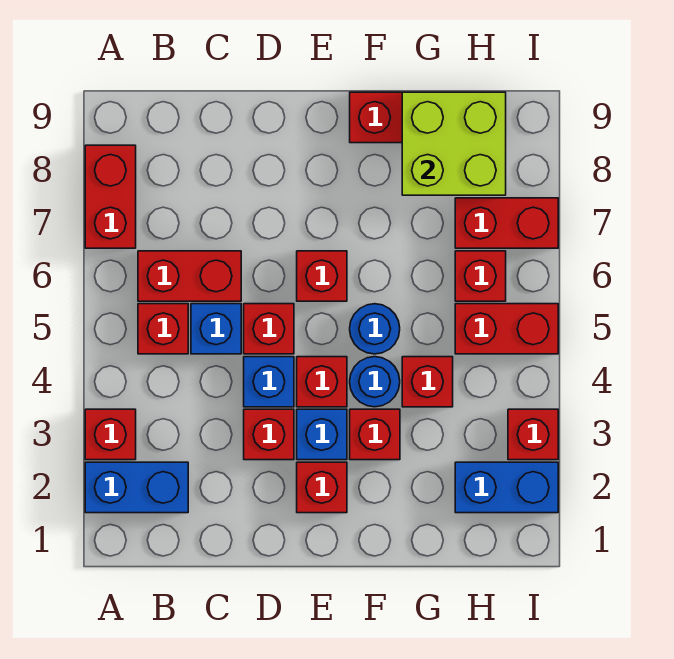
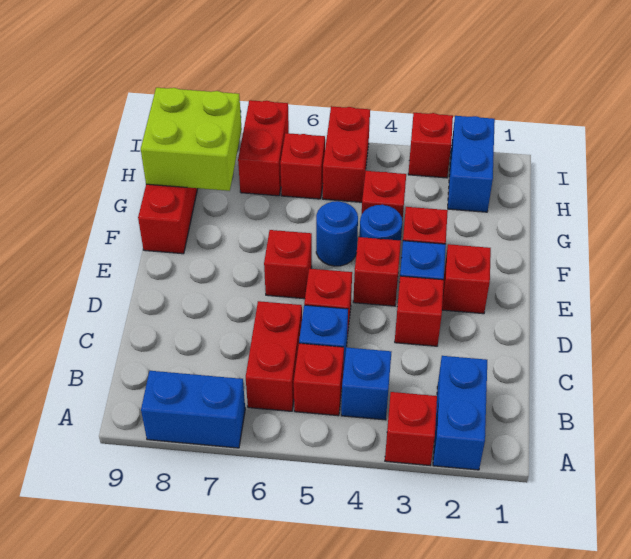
red brick A7:A8 level 1 -> blue brick A7:A8 level 1
blue brick D4 level 1 -> blue brick B4 level 1

